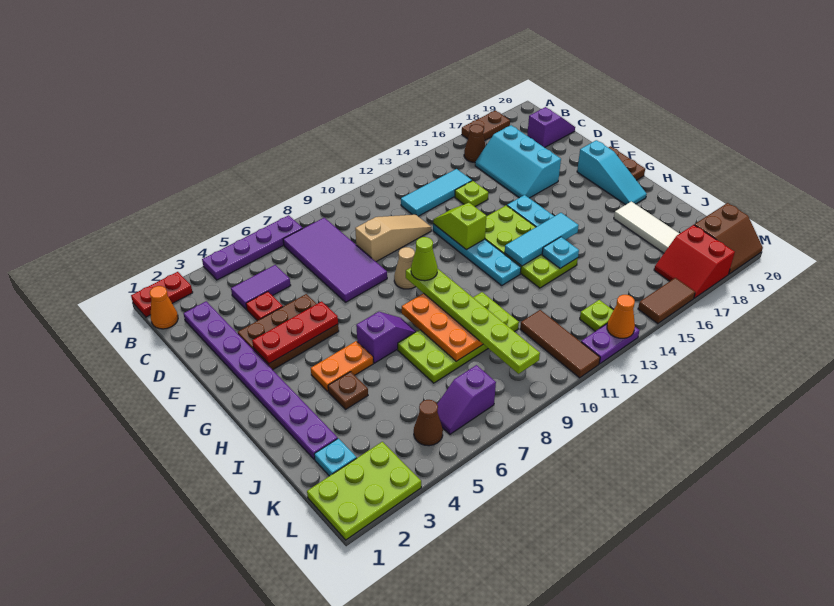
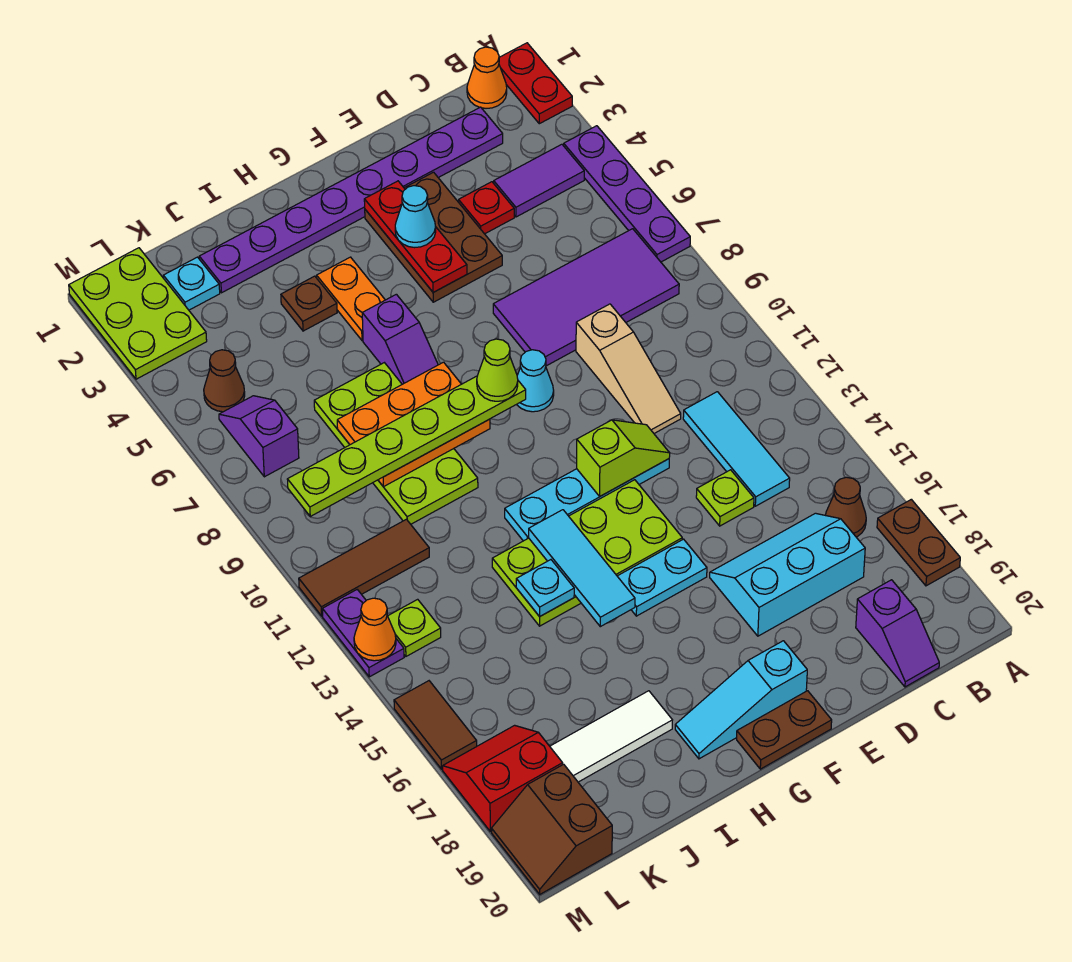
purple tile C4:C5 level 1 -> purple tile B4:C4 level 1
none -> cyan cone F4 level 3
tan cone F9 level 1 -> cyan cone F9 level 1

